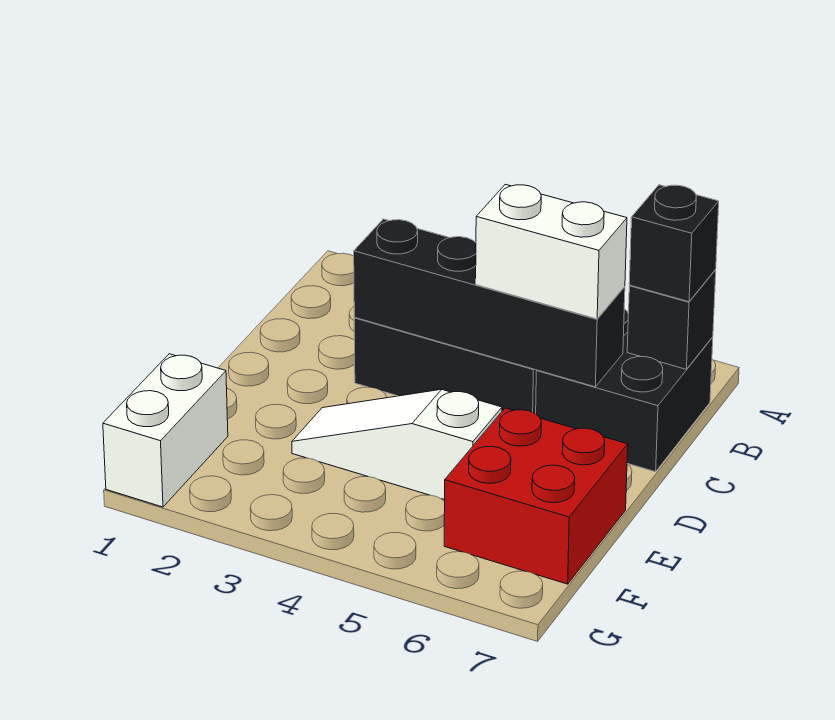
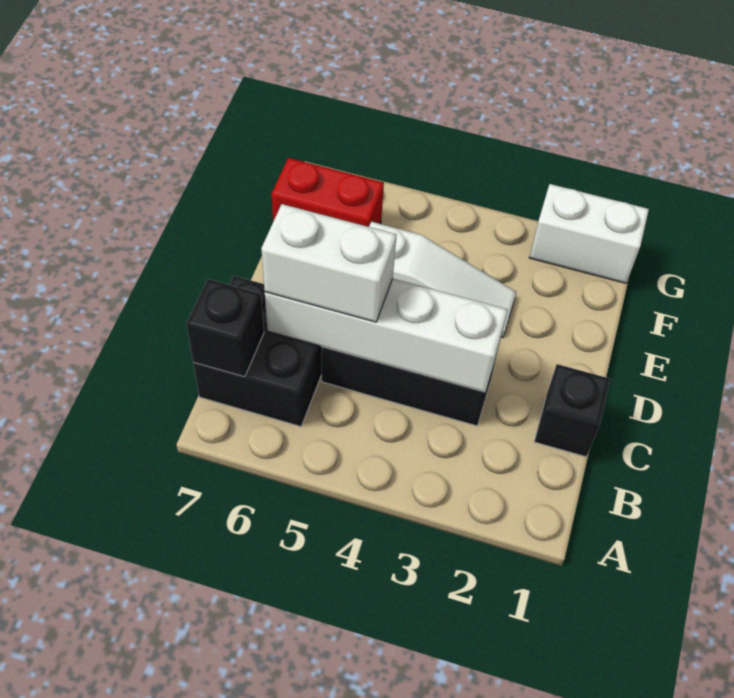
black brick B7 level 3 -> black brick C1 level 1
black brick C3:C6 level 2 -> white brick C3:C6 level 2
red brick E6:F7 level 1 -> red brick F6:F7 level 1
white brick F1:G1 level 1 -> white brick G1:G2 level 1

